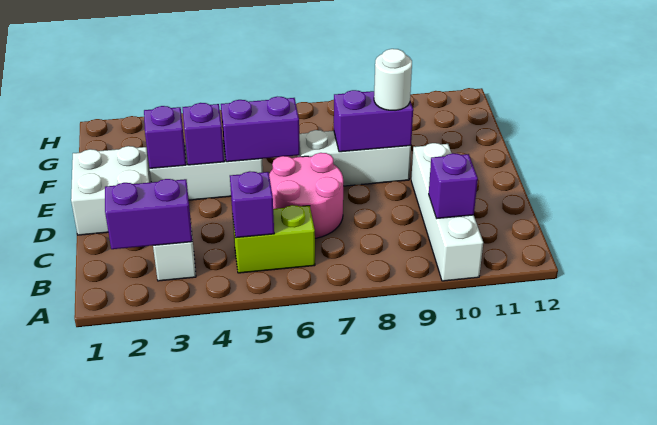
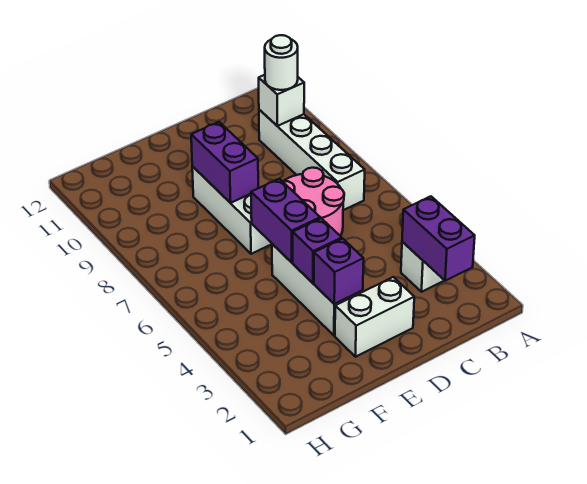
white brick A10:D10 level 1 -> white brick B7:B10 level 1
lime brick B5:B6 level 1 -> none
purple brick B5 level 2 -> none
purple brick B10 level 2 -> white brick B10 level 2
white brick D1:E2 level 1 -> white brick D2:E2 level 1
white round brick E9 level 3 -> white round brick B10 level 3

